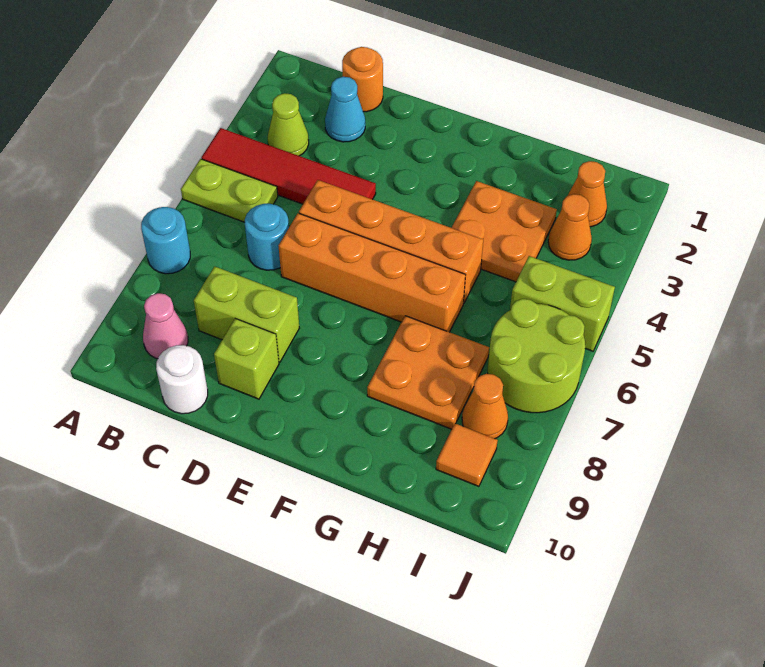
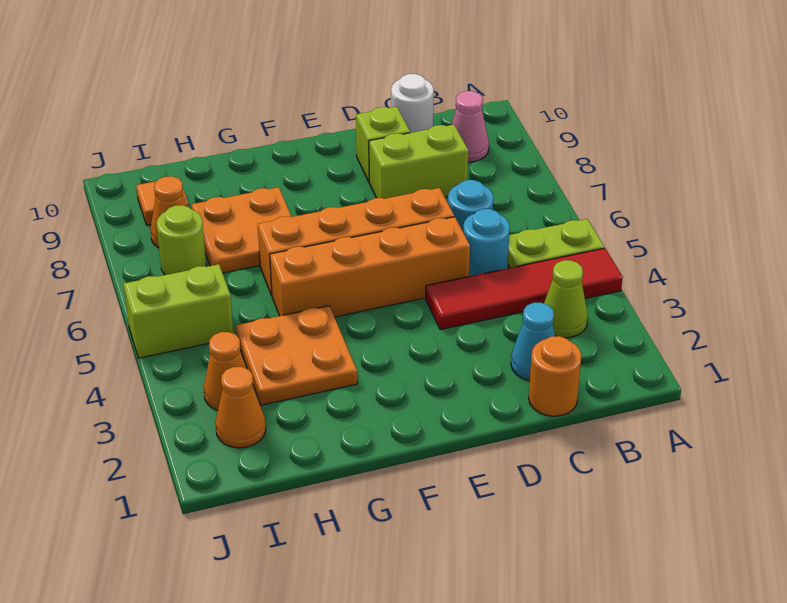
cyan round brick A7 level 1 -> cyan round brick C5 level 1
lime round brick I6:J7 level 1 -> lime round brick I7 level 1

